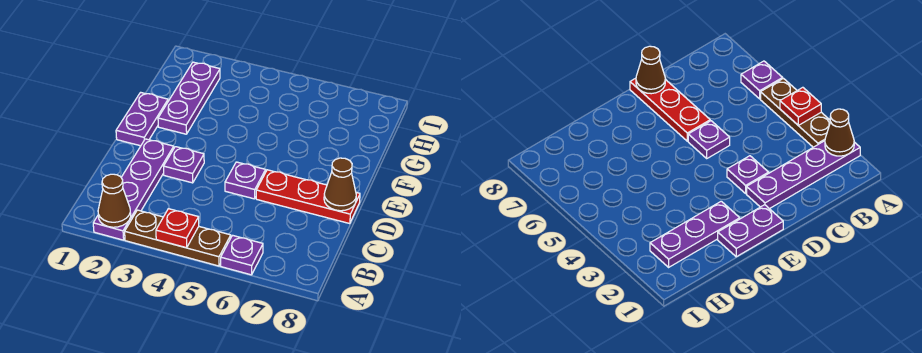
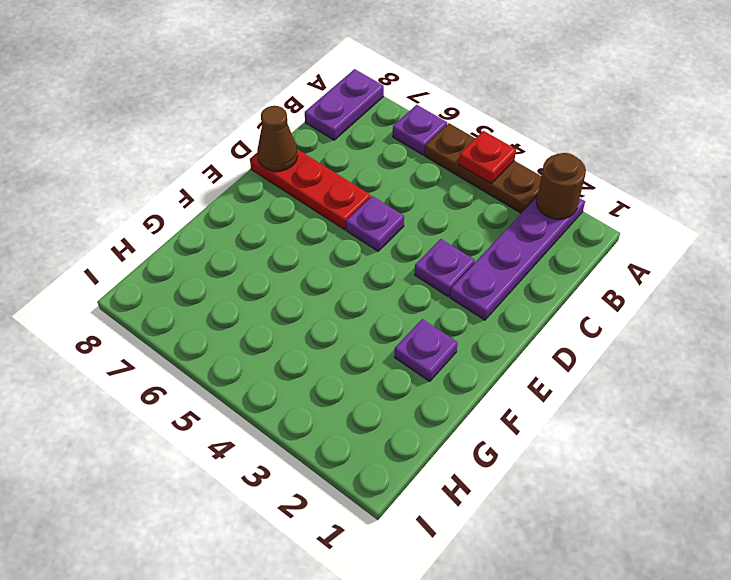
brown cone A2 level 2 -> brown round brick A2 level 2
purple plate E1:F1 level 1 -> purple plate A8:B8 level 1
purple plate F2:H2 level 1 -> purple plate F2 level 1

